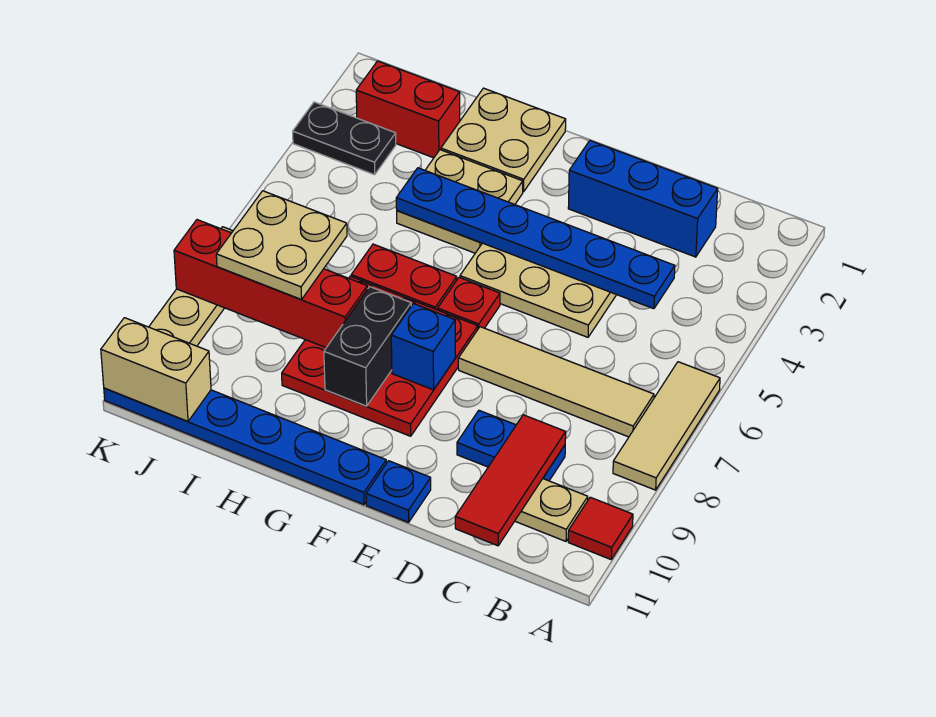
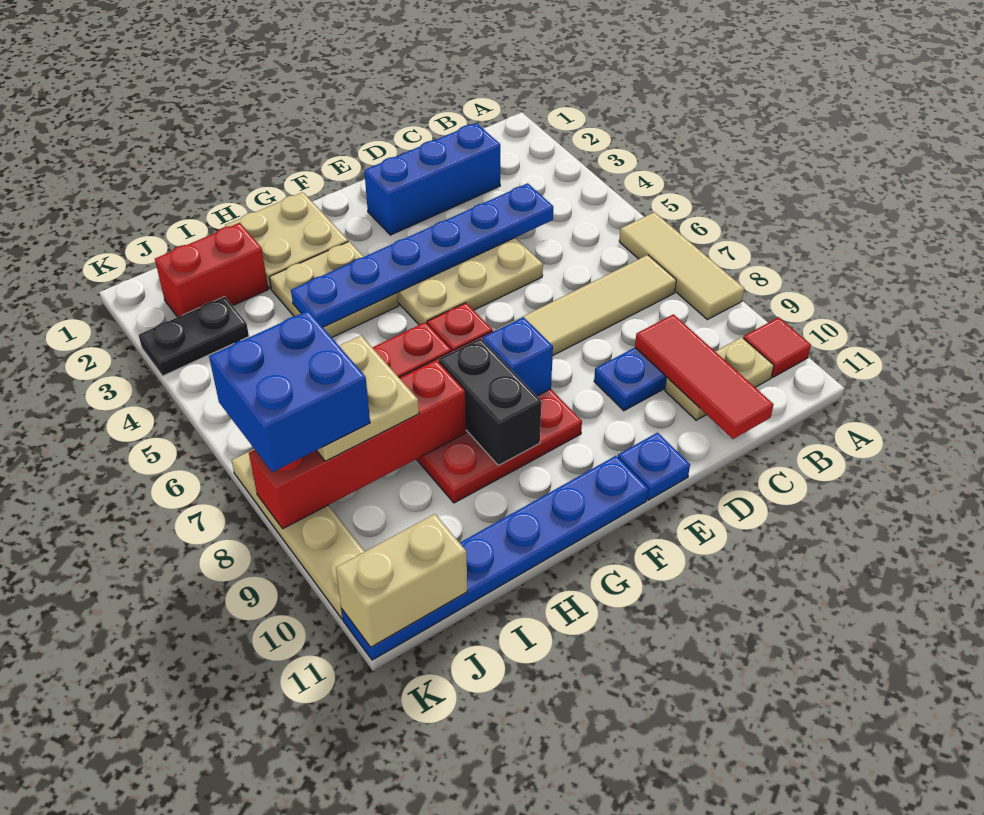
none -> blue brick J7:K8 level 4

